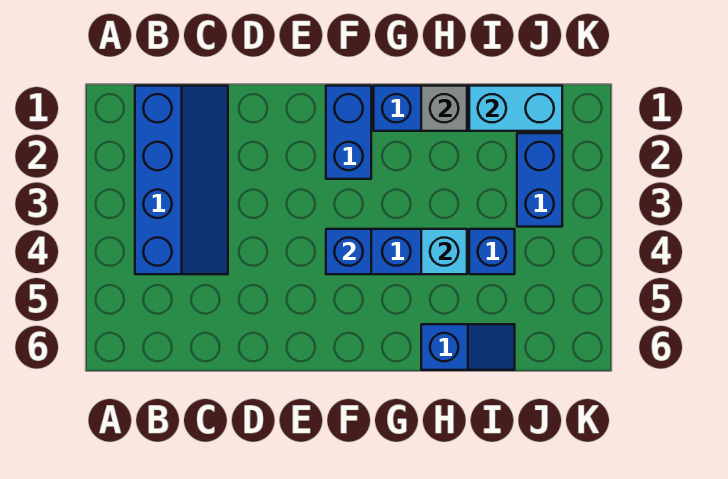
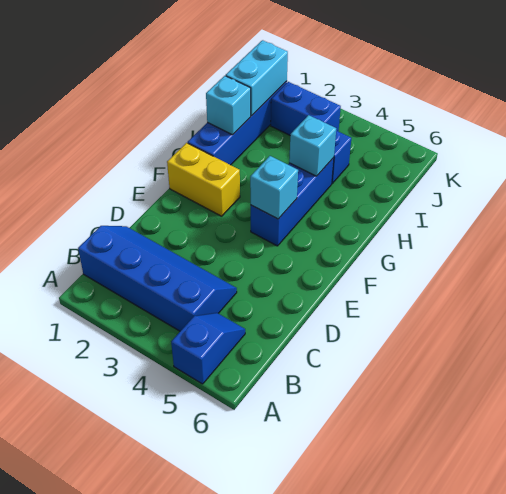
blue brick F1:F2 level 1 -> yellow brick F1:F2 level 1
blue brick F4 level 2 -> cyan brick F4 level 2
grey brick H1 level 2 -> cyan brick H1 level 2
blue slope H6:I6 level 1 top H -> blue slope A5:B5 level 1 top A

